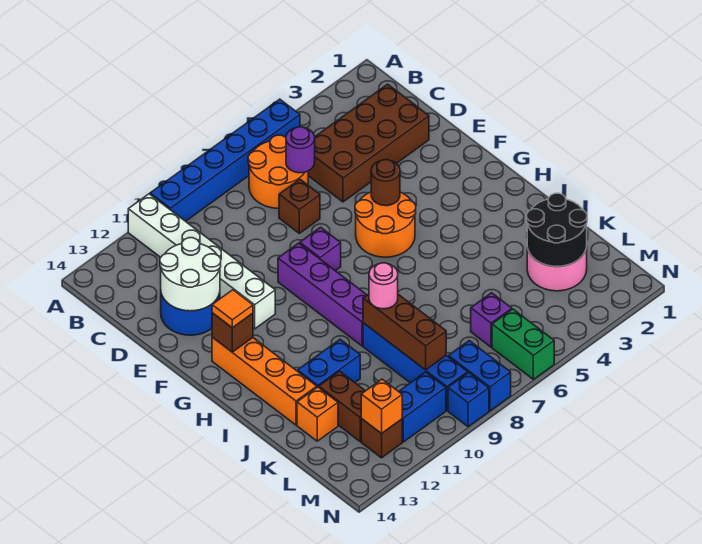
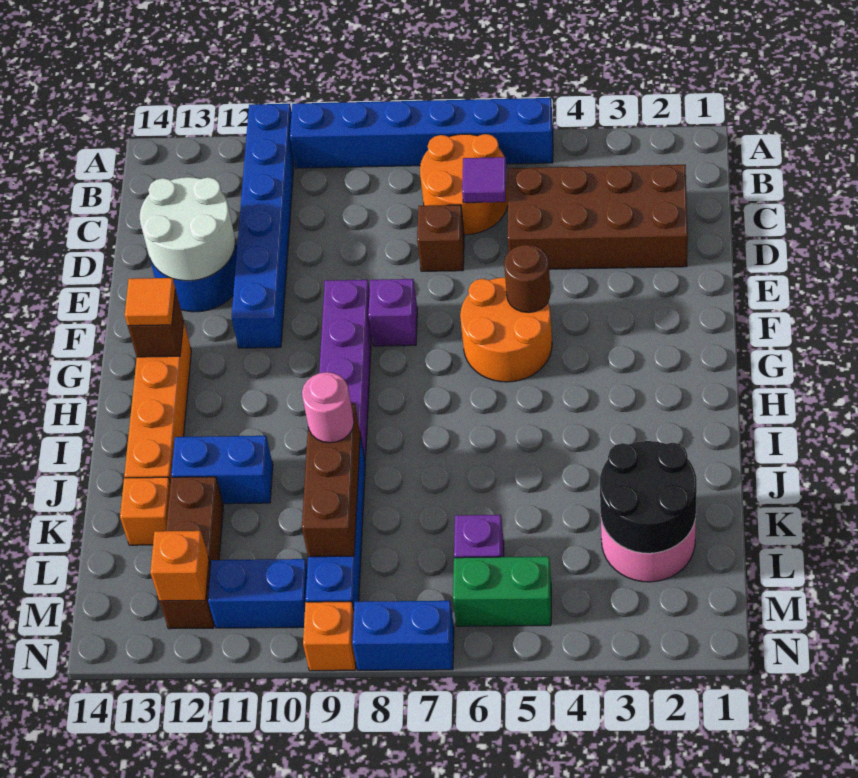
white brick A11:F11 level 1 -> blue brick A11:F11 level 1
purple round brick C6 level 2 -> purple tile C6 level 2
green brick M6:N6 level 1 -> green brick M5:M6 level 1
blue brick M8:N8 level 1 -> blue brick N7:N8 level 1
blue brick N9 level 1 -> orange brick N9 level 1

